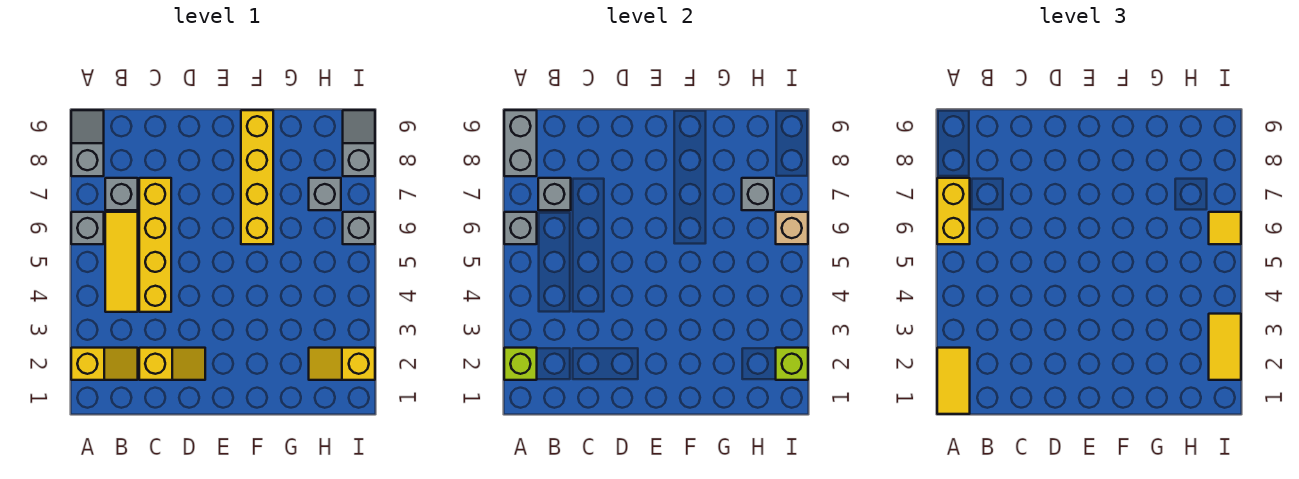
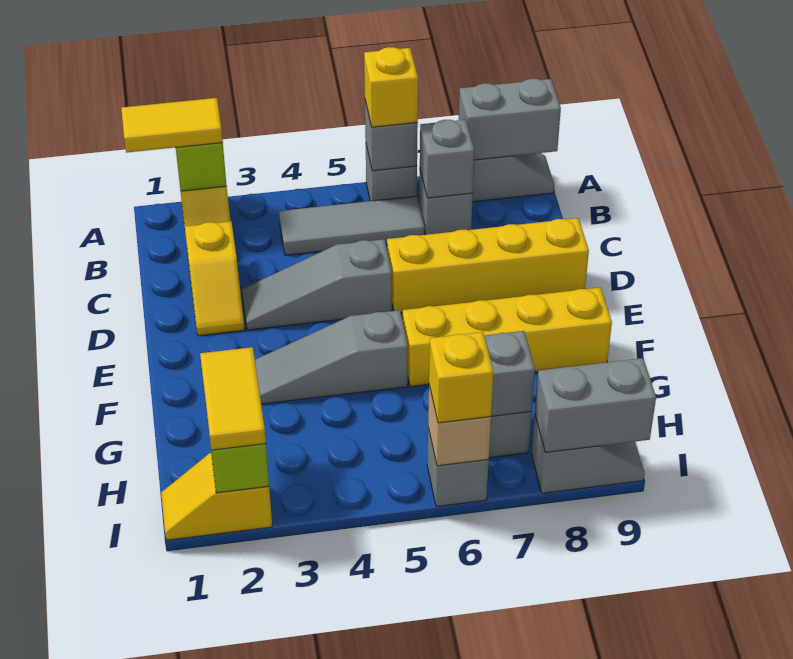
yellow brick A6:A7 level 3 -> yellow brick A6 level 3
yellow tile B4:B6 level 1 -> grey tile B4:B6 level 1
yellow brick C4:C7 level 1 -> yellow brick D6:D9 level 1
none -> grey slope D3:D5 level 1 top 5
none -> grey slope F3:F5 level 1 top 5
yellow slope H2:I2 level 1 top I -> yellow slope I1:I2 level 1 top 2
yellow tile I2:I3 level 3 -> yellow tile H2:I2 level 3
yellow tile I6 level 3 -> yellow brick I6 level 3
none -> grey brick I8:I9 level 2

